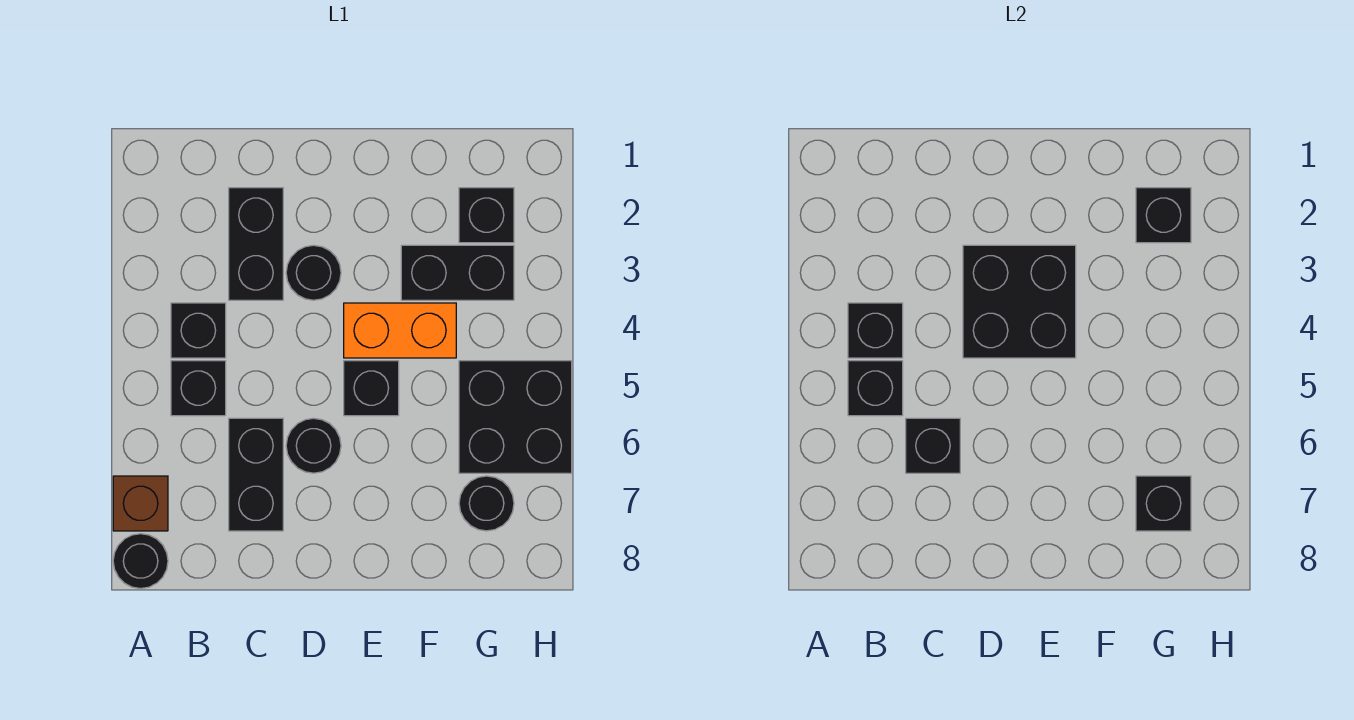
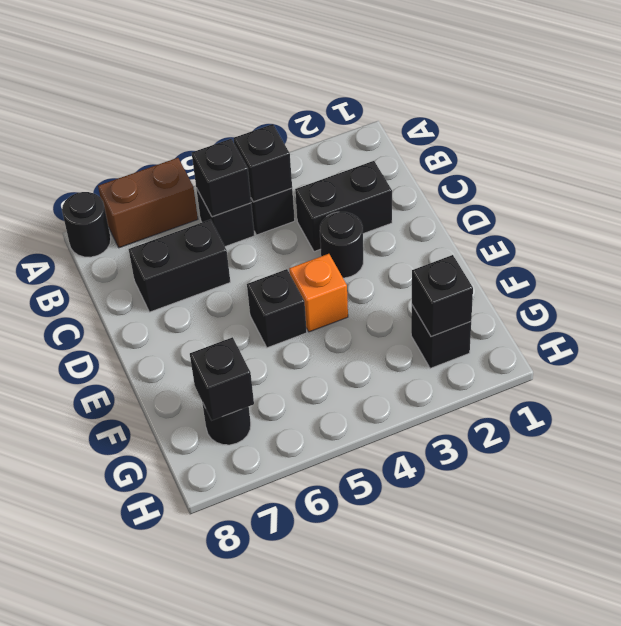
brown brick A7 level 1 -> brown brick A6:A7 level 1
black brick C6 level 2 -> none
black brick D3:E4 level 2 -> none
black round brick D6 level 1 -> none
orange brick E4:F4 level 1 -> orange brick E4 level 1
black brick F3:G3 level 1 -> none
black brick G5:H6 level 1 -> none

